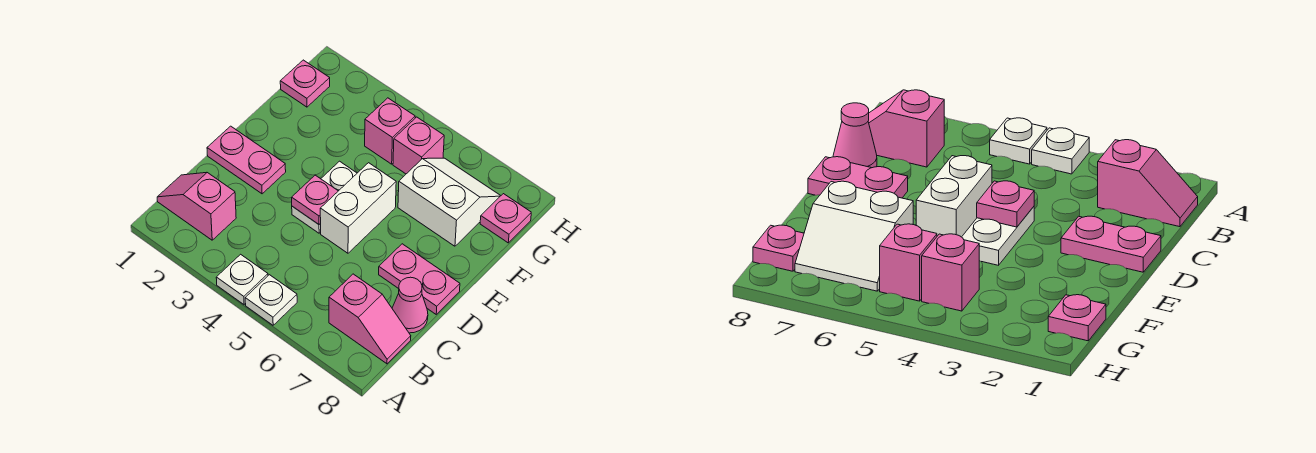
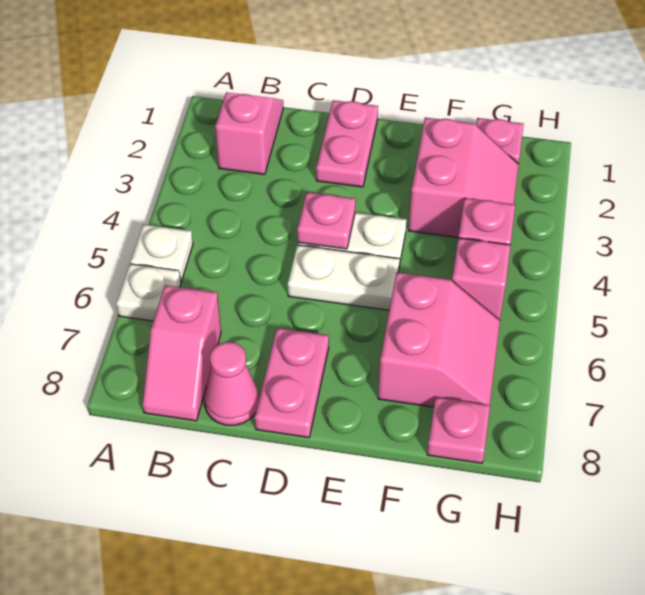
white plate A4 level 1 -> white plate A6 level 1
white brick D5:E5 level 1 -> white plate D5:E5 level 1
none -> pink slope F2:G3 level 1 top F
white slope F6:G7 level 1 top F -> pink slope F6:G7 level 1 top F

